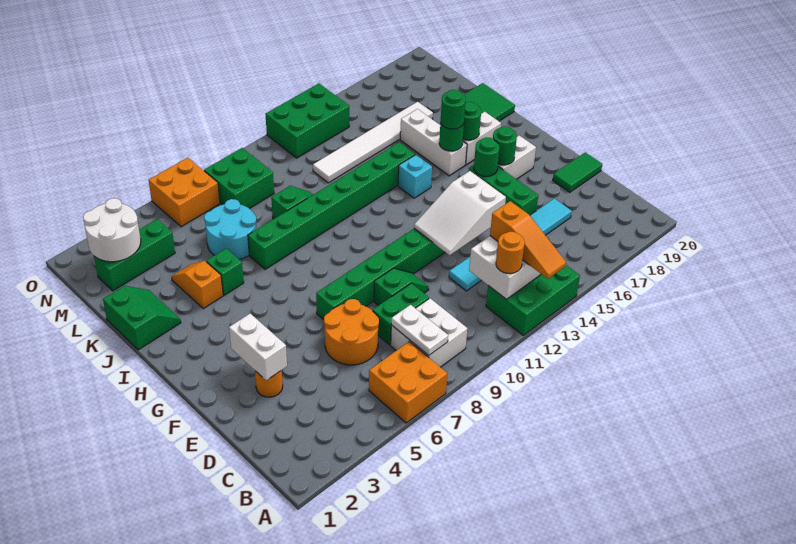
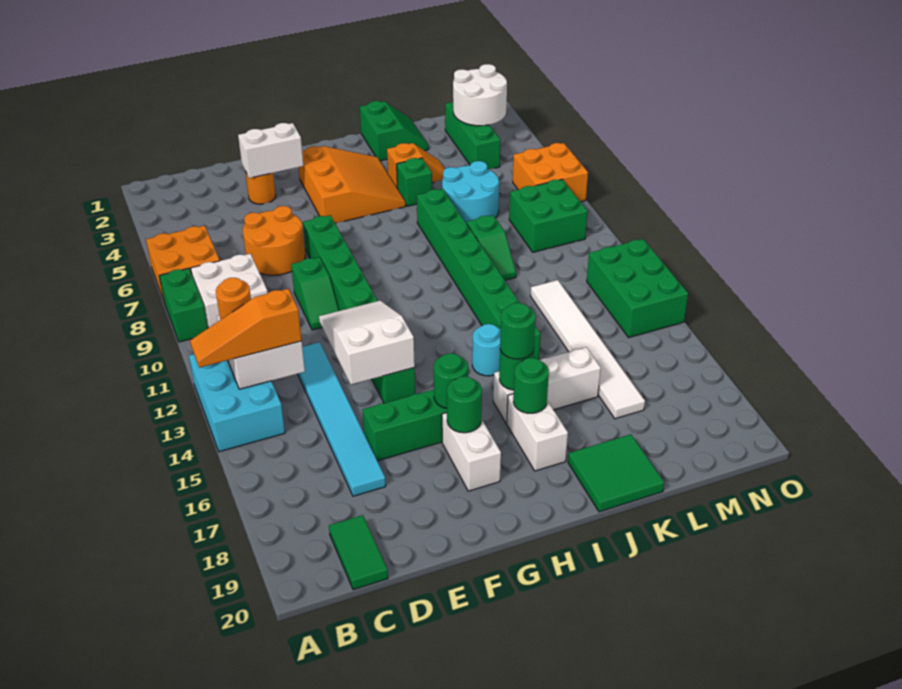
green brick A12:B14 level 1 -> cyan brick A12:B14 level 1
white plate B8:C8 level 2 -> none
green brick D8:D9 level 1 -> green brick A8:A9 level 1
green tile E19:E20 level 1 -> green tile C19:C20 level 1
none -> orange slope G3:I5 level 1 top G
cyan brick I14 level 1 -> cyan round brick I14 level 1
green slope J1:K2 level 1 top 1 -> green slope J1:K2 level 1 top J

